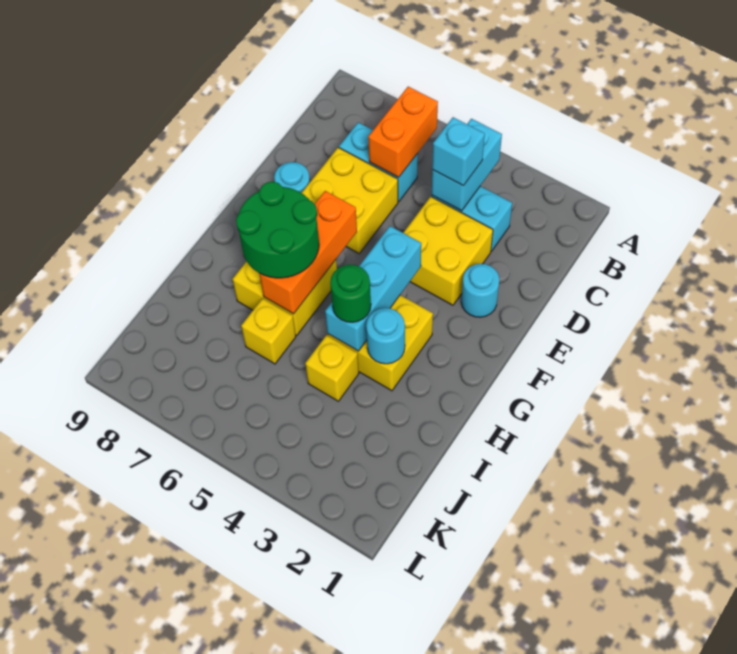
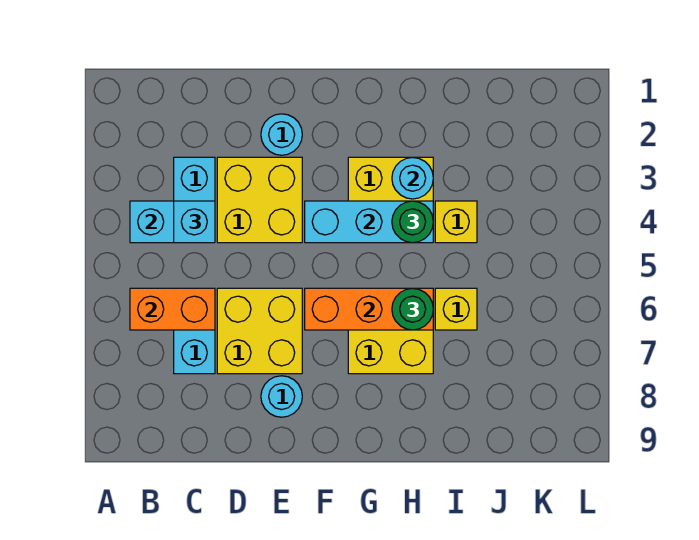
green round brick G6:H7 level 3 -> green round brick H6 level 3

